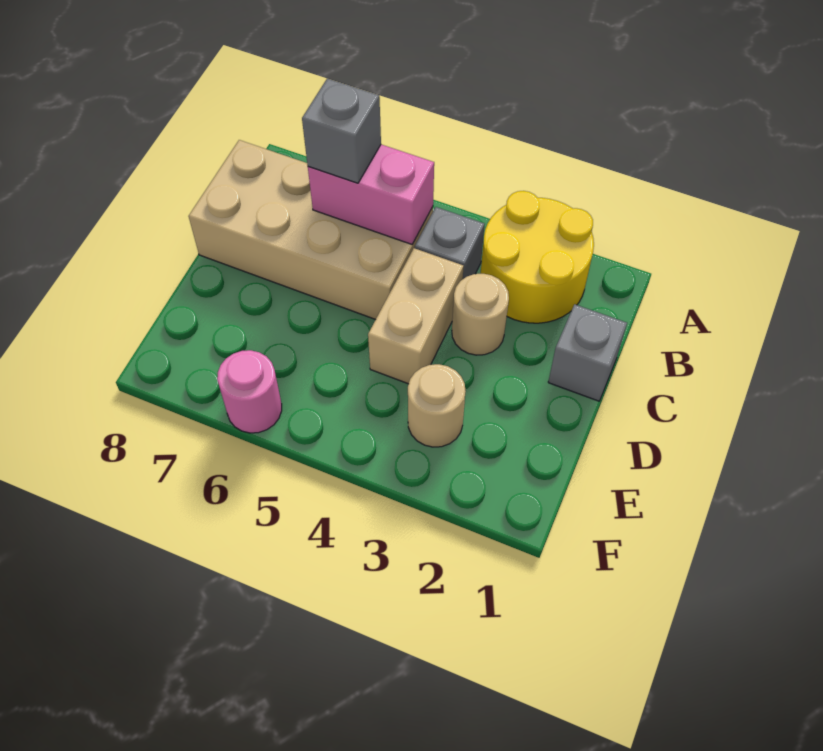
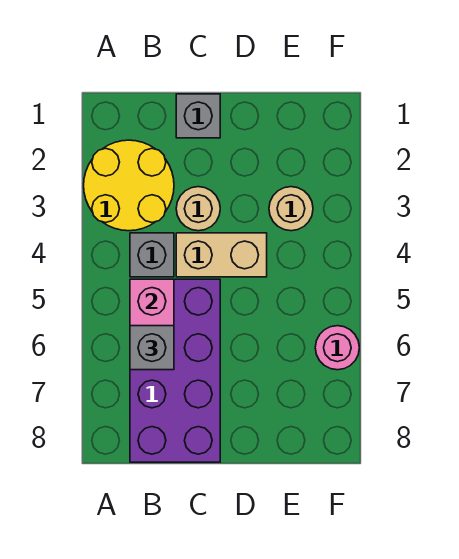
tan brick B5:C8 level 1 -> purple brick B5:C8 level 1

